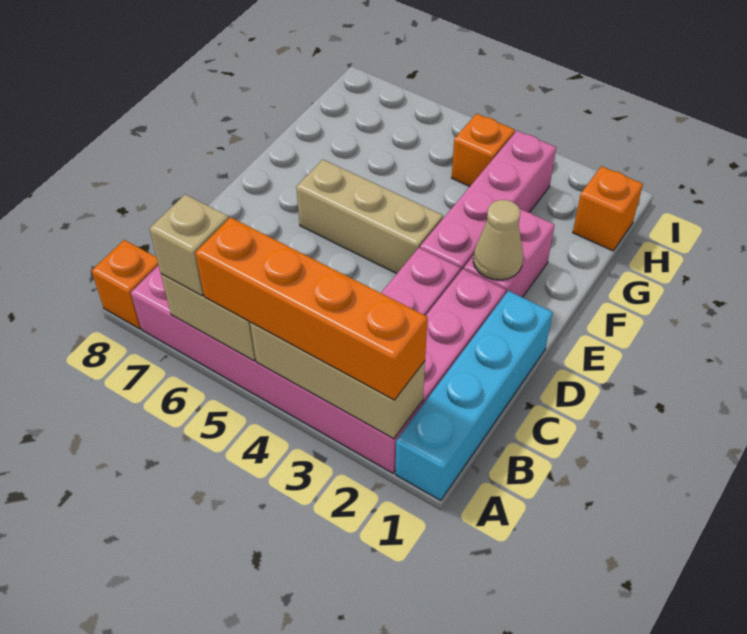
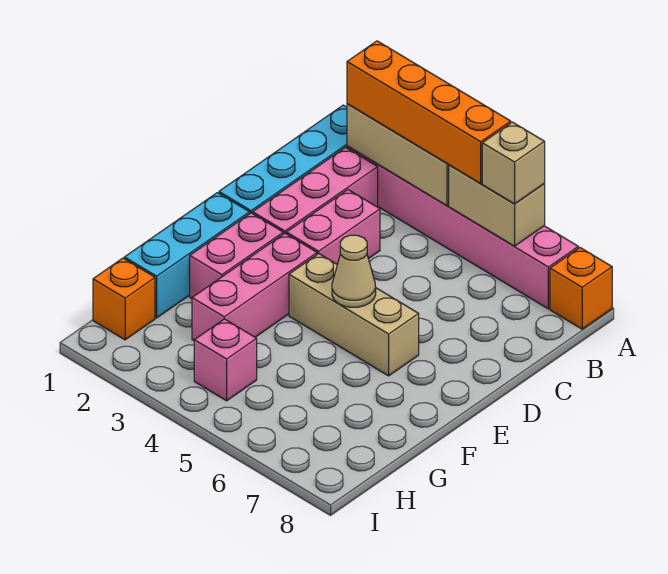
none -> cyan brick E1:G1 level 1
tan cone E2 level 2 -> tan cone E5 level 2
pink brick E3:H3 level 1 -> pink brick E3:G3 level 1
orange brick H4 level 1 -> pink brick H4 level 1

